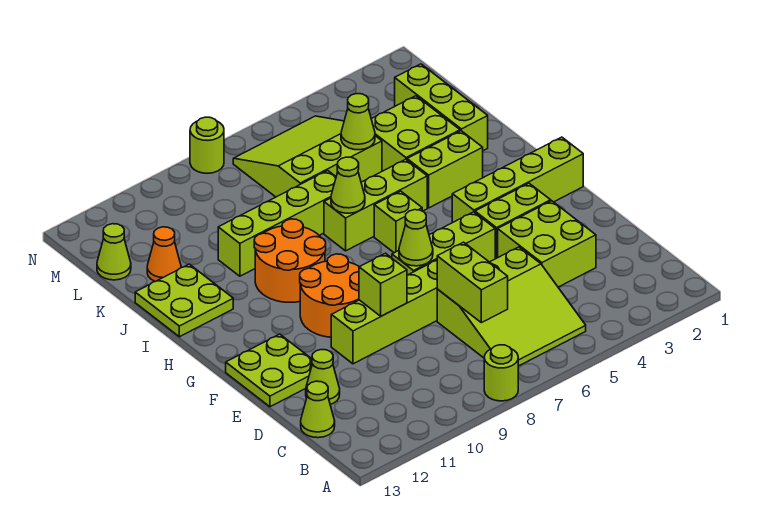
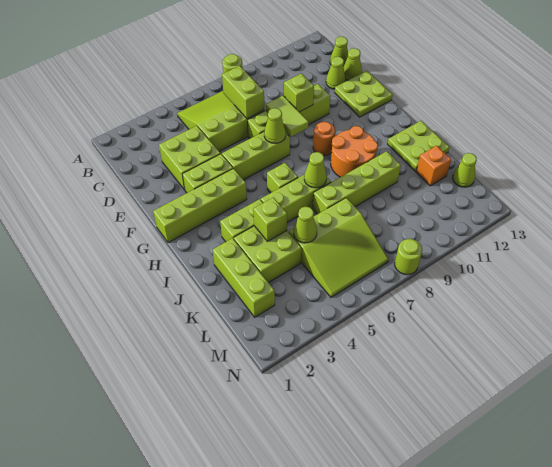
none -> lime cone D13 level 1
none -> lime tile E8:F8 level 2
orange round brick F9:G10 level 1 -> orange round brick G9 level 1
none -> lime brick J4 level 2
orange cone K12 level 1 -> orange brick K12 level 1

